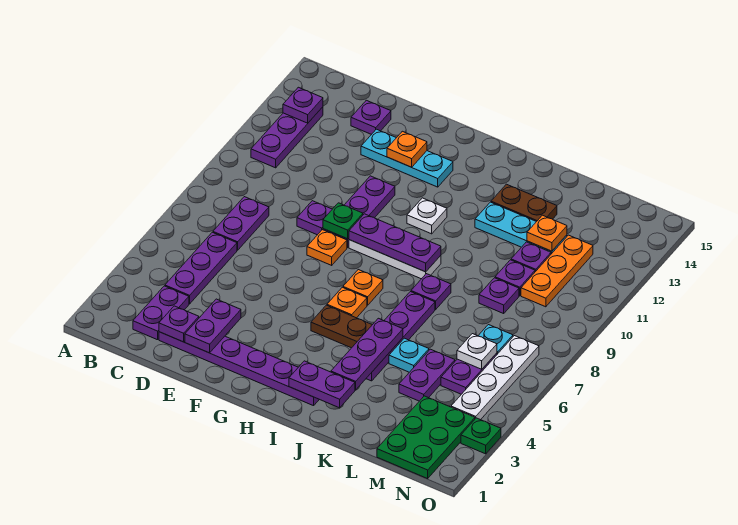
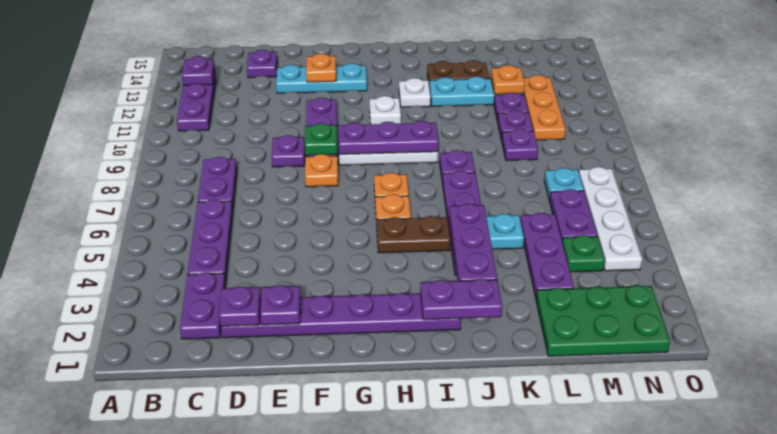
purple plate E2:E3 level 2 -> purple plate E2 level 2
purple plate L4:L5 level 1 -> purple plate L3:L5 level 1
green plate M1:N3 level 1 -> green plate L1:N2 level 1
white plate M6 level 2 -> white plate I12 level 1
green plate O3 level 1 -> green plate M4 level 1

